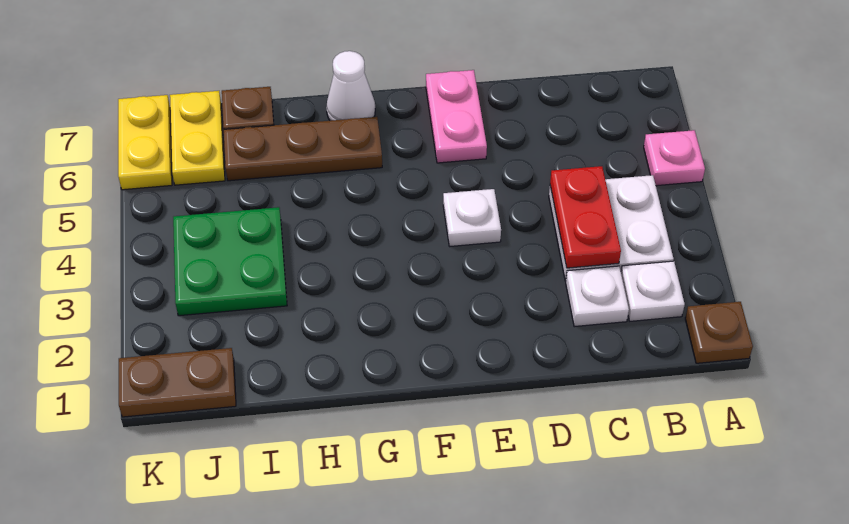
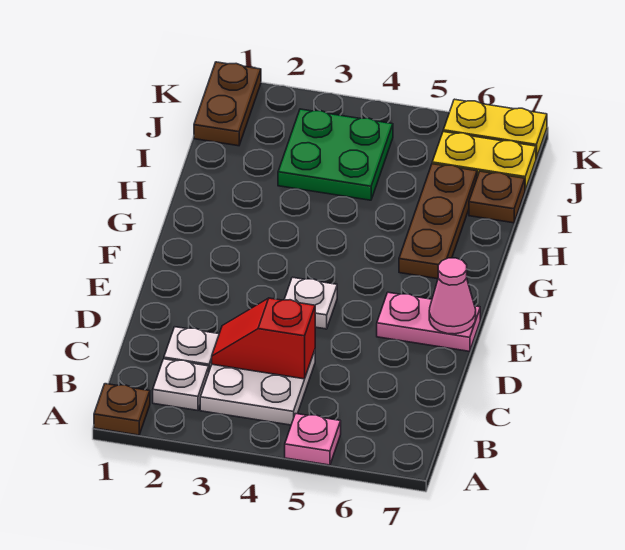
red plate C3:C4 level 2 -> red slope C3:C4 level 2 top 4
none -> pink cone E7 level 2
white cone G7 level 1 -> none

